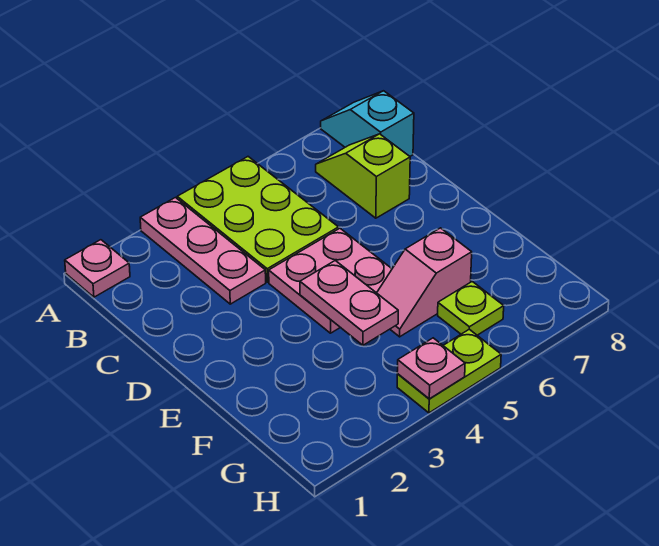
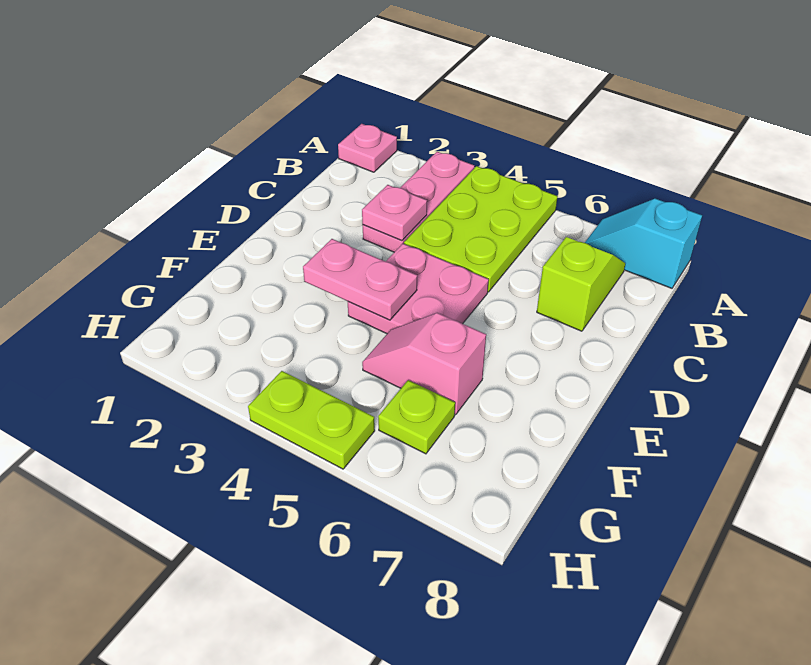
cyan slope A8:B8 level 1 top B -> cyan slope A7:A8 level 1 top 8
pink plate E4:F4 level 2 -> pink plate E3:E4 level 2
pink plate H4 level 2 -> pink plate C3 level 2

